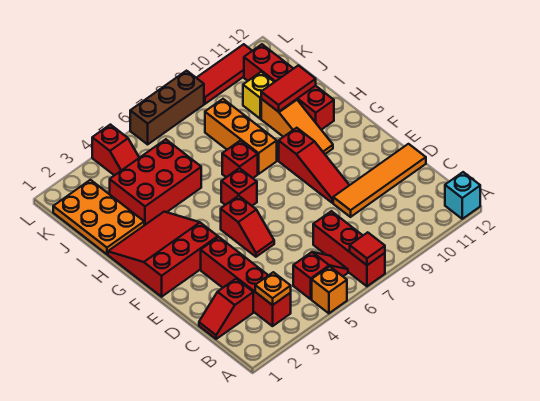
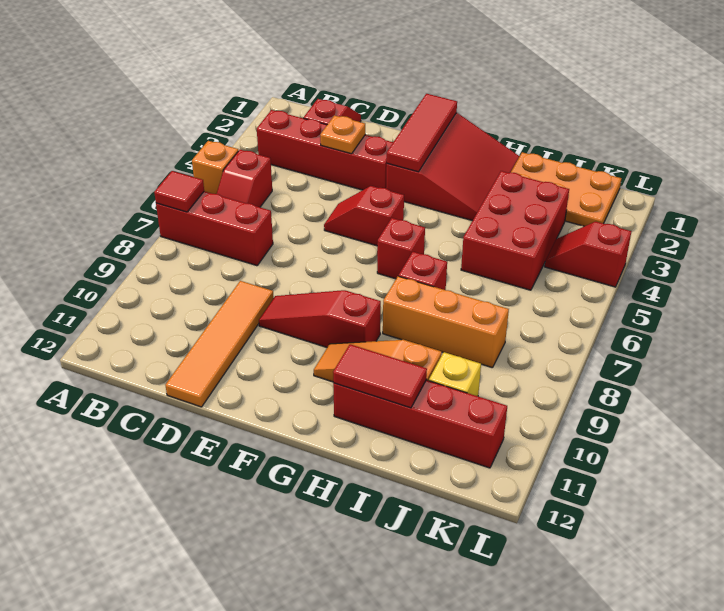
cyan brick A12 level 1 -> none
orange plate B3 level 2 -> orange plate D3 level 2
red tile I10:I11 level 2 -> red tile H11:I11 level 2
brown brick L6:L8 level 1 -> none
red tile L9:L11 level 1 -> red tile F1:F3 level 2

